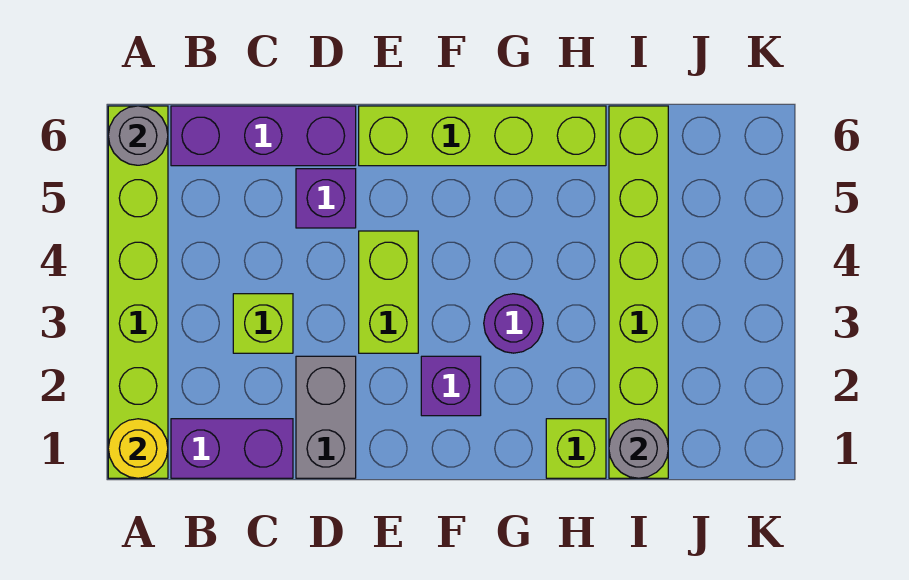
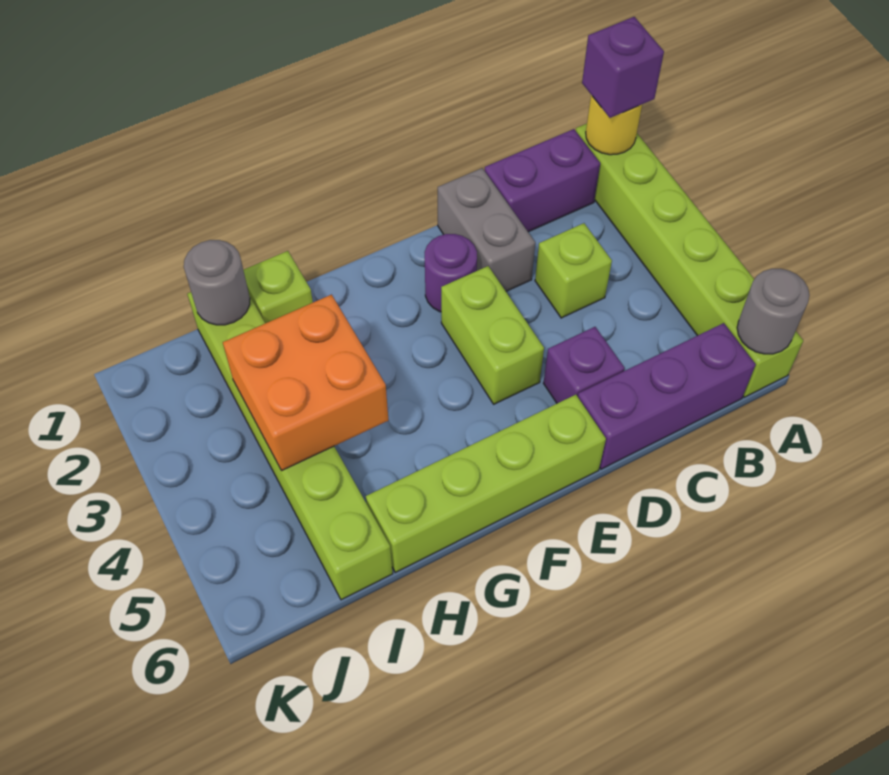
purple brick F2 level 1 -> purple brick A1 level 3
purple round brick G3 level 1 -> purple round brick E2 level 1
none -> orange brick H3:I4 level 2

